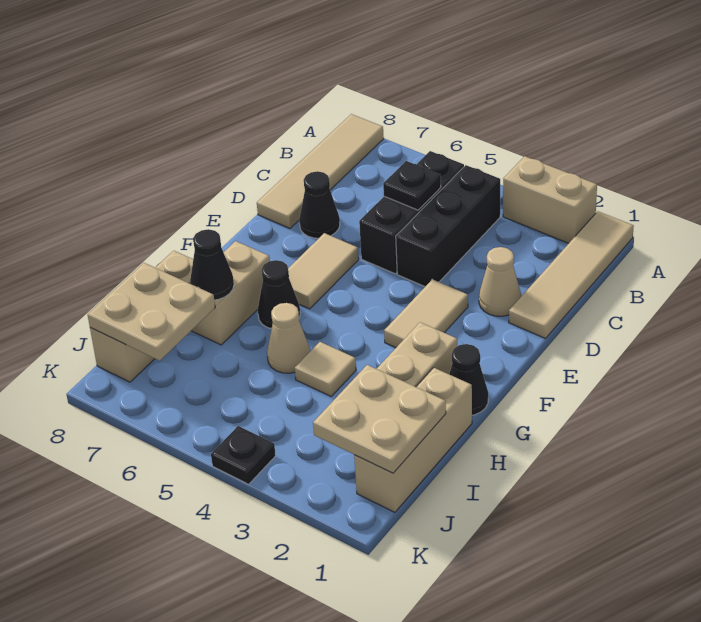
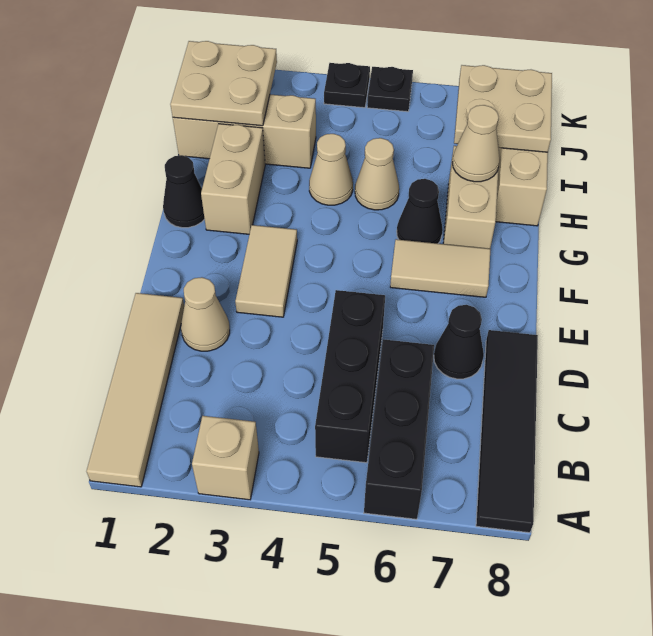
tan brick A2:A3 level 1 -> tan brick A3 level 1
tan tile A8:D8 level 1 -> black tile A8:D8 level 1
black brick B4:D4 level 1 -> black brick A6:C6 level 1
black plate C5 level 2 -> black plate K5 level 1
tan tile E6:F6 level 1 -> tan tile F6:F7 level 1
tan brick H1:J1 level 1 -> tan brick I1:I3 level 1
tan tile H4 level 1 -> tan cone H4 level 1
black cone H7 level 2 -> tan cone H7 level 2

